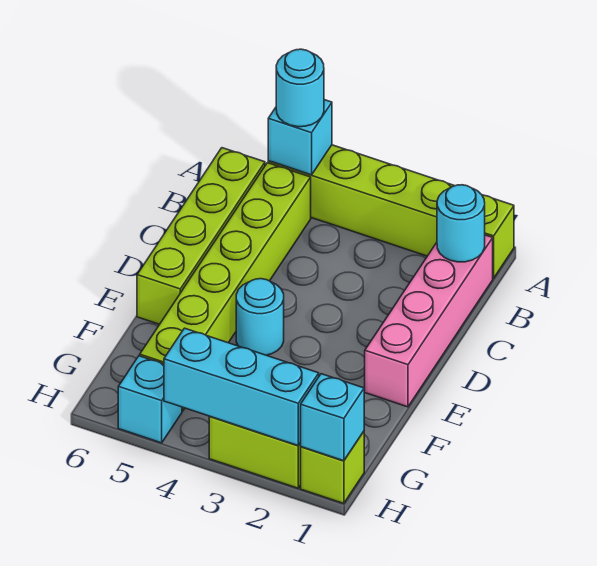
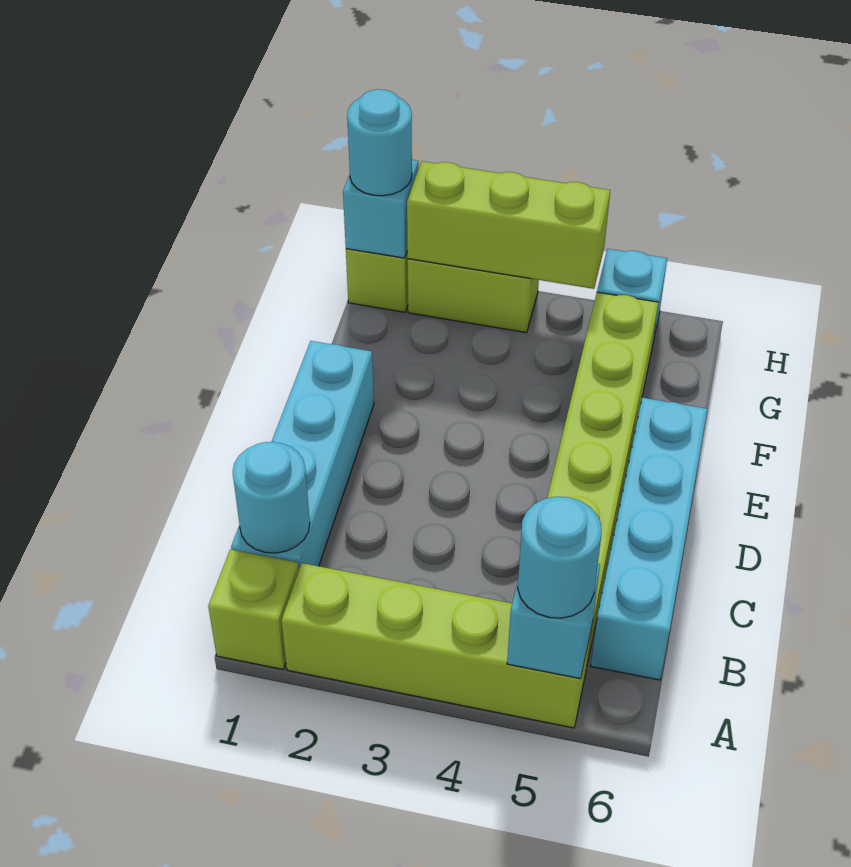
pink brick B1:E1 level 1 -> cyan brick B1:E1 level 1
lime brick B6:E6 level 1 -> cyan brick B6:E6 level 1
cyan round brick E4 level 1 -> cyan round brick H1 level 3
cyan brick H2:H4 level 2 -> lime brick H2:H4 level 2

